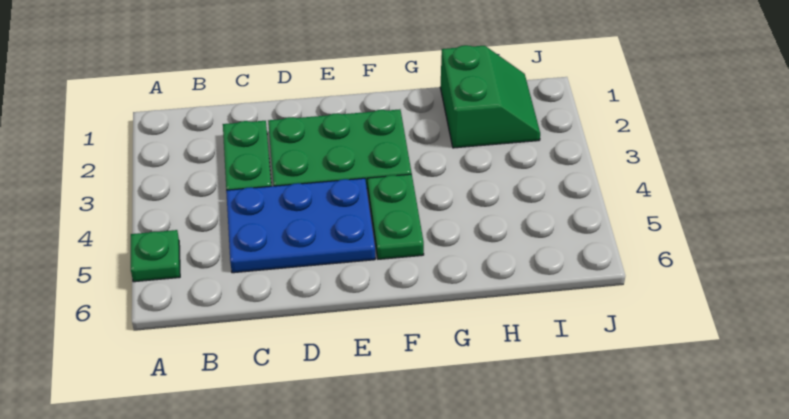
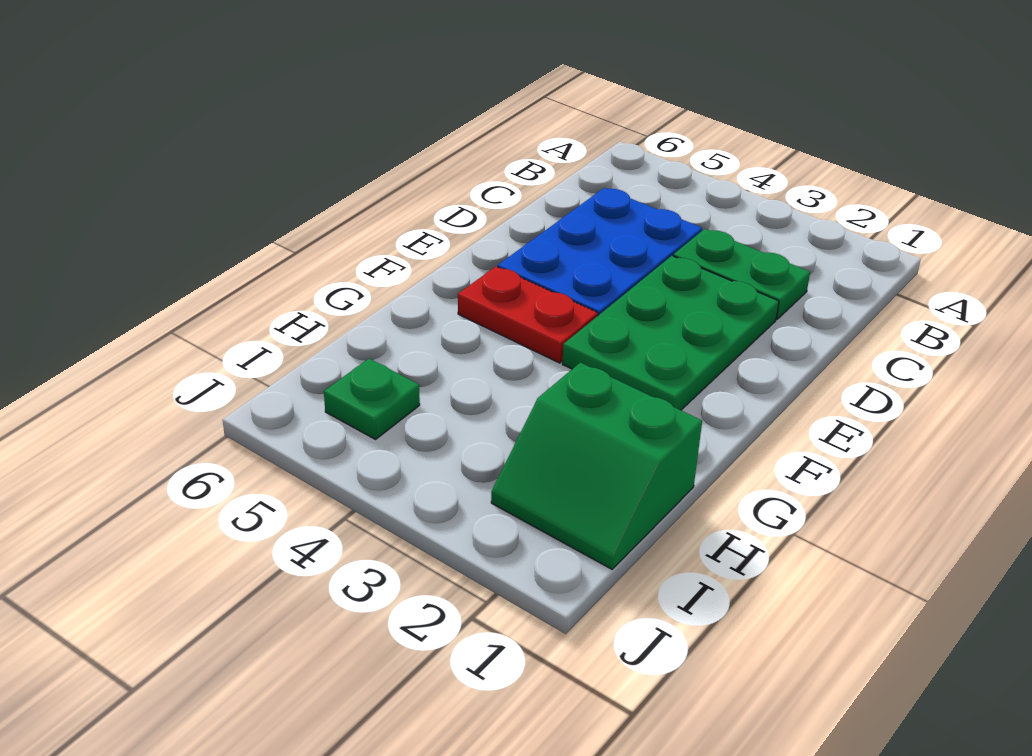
green plate A5 level 1 -> green plate I5 level 1
green plate F4:F5 level 1 -> red plate F4:F5 level 1

